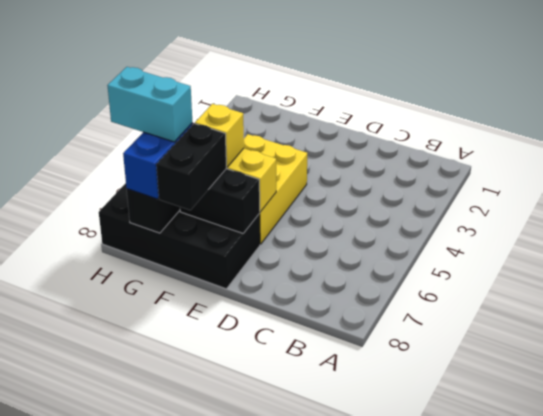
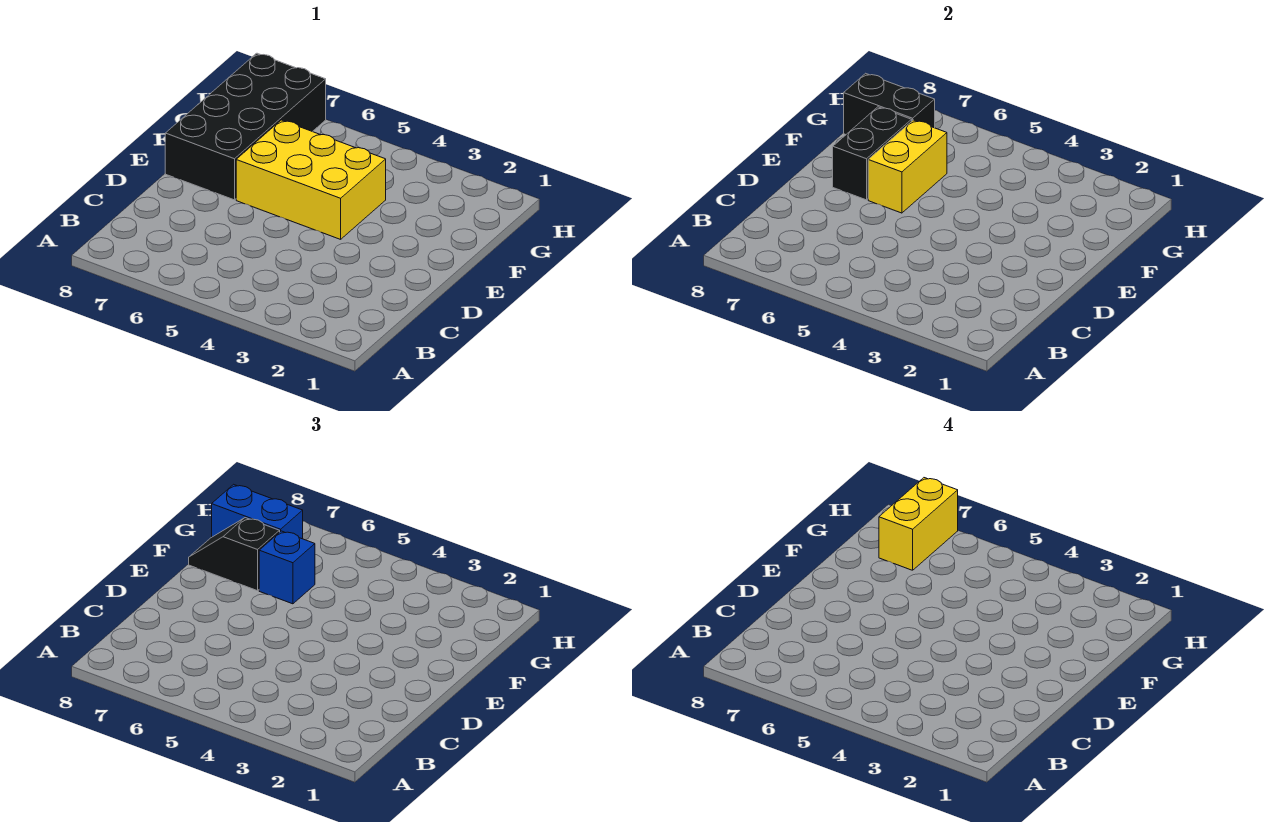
yellow brick F6 level 3 -> blue brick F6 level 3
black brick F7:F8 level 3 -> black slope F7:F8 level 3 top 7
cyan brick G7:H7 level 4 -> yellow brick G7:H7 level 4

